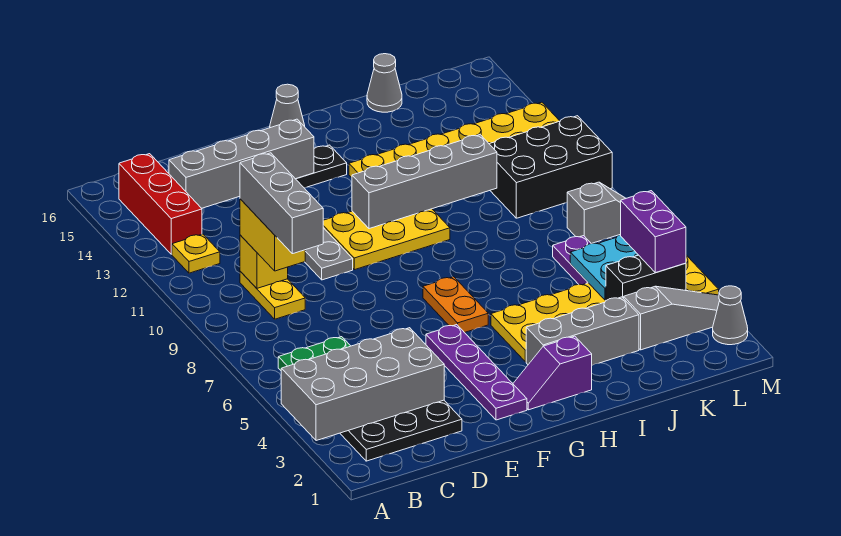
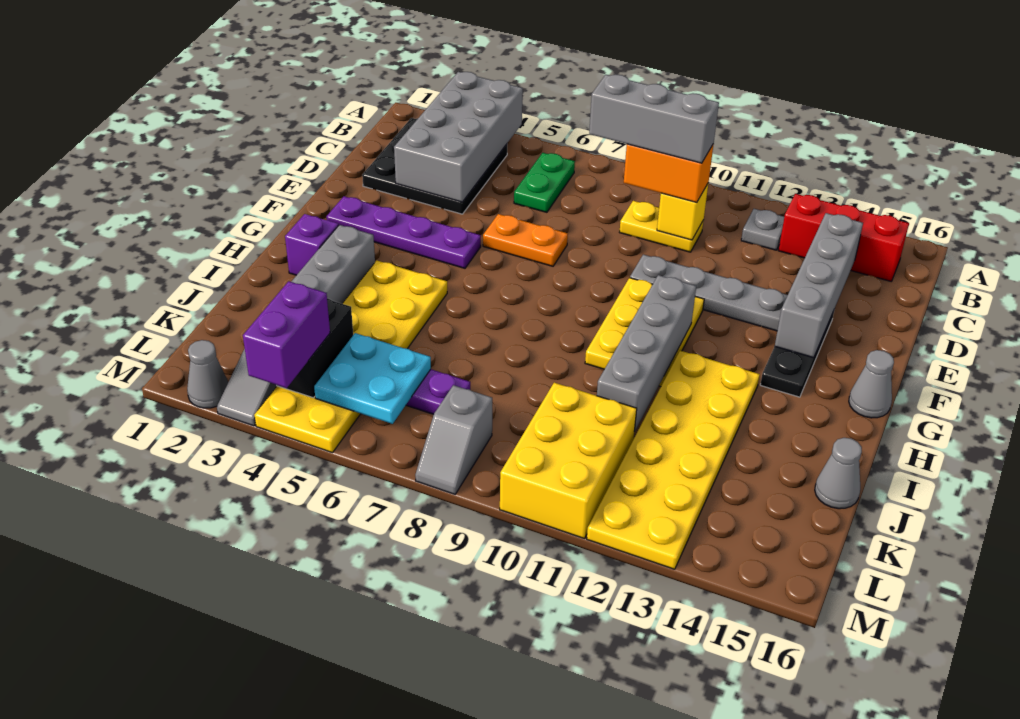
yellow plate B12 level 1 -> grey plate B12 level 1
yellow brick C9:C10 level 3 -> orange brick C9:C10 level 3
orange plate G6:G7 level 1 -> orange plate E6:E7 level 1
black brick K10:M11 level 1 -> yellow brick K10:M11 level 1
purple brick L4:L5 level 3 -> purple brick L4:M4 level 3

